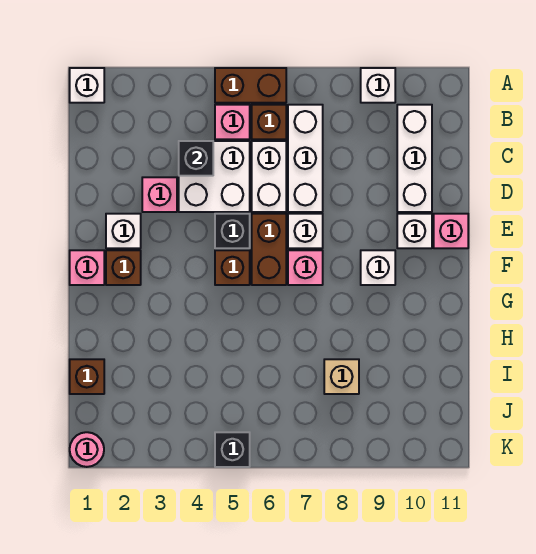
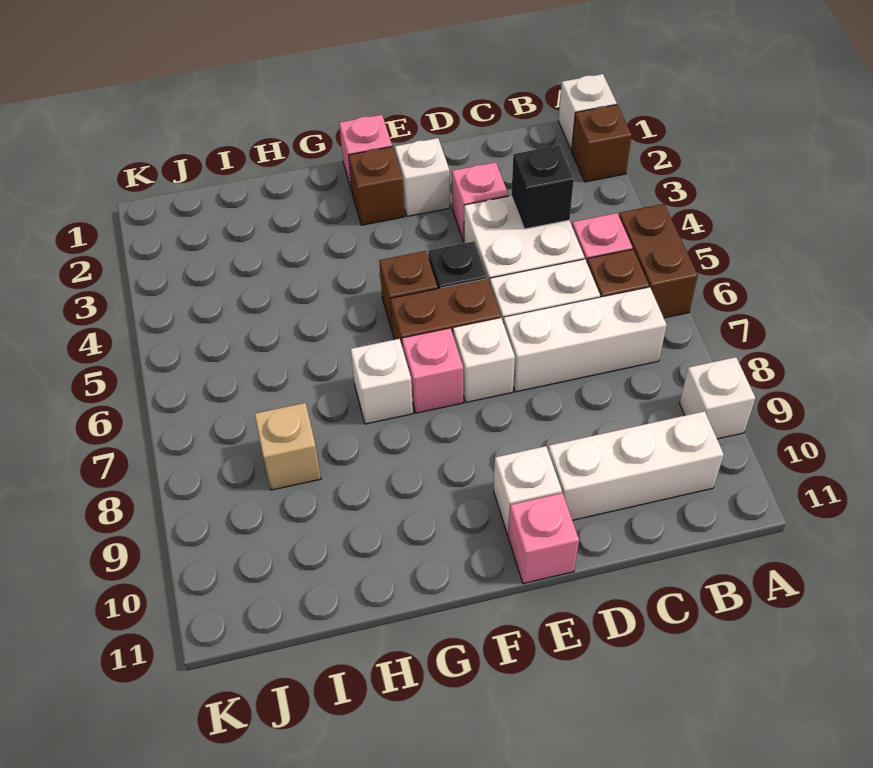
white brick F9 level 1 -> white brick G7 level 1
brown brick I1 level 1 -> brown brick A2 level 1
pink round brick K1 level 1 -> none
black brick K5 level 1 -> none

